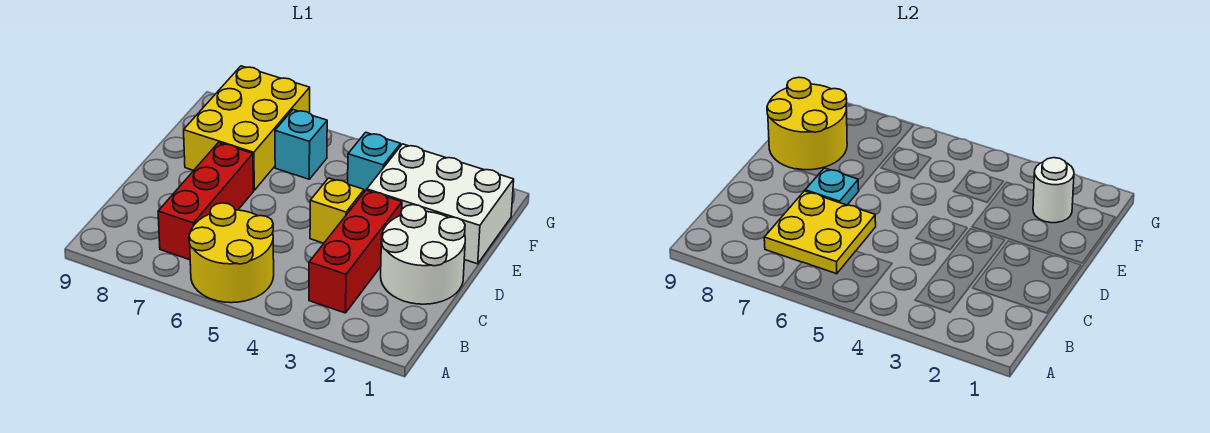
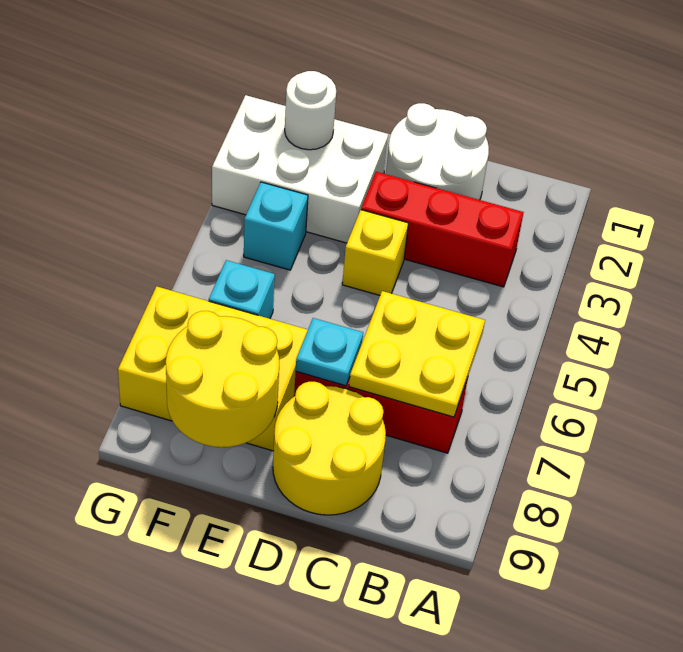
yellow round brick A5:B6 level 1 -> yellow round brick C8:D9 level 1
white brick E1:F3 level 1 -> white brick E2:G3 level 1

